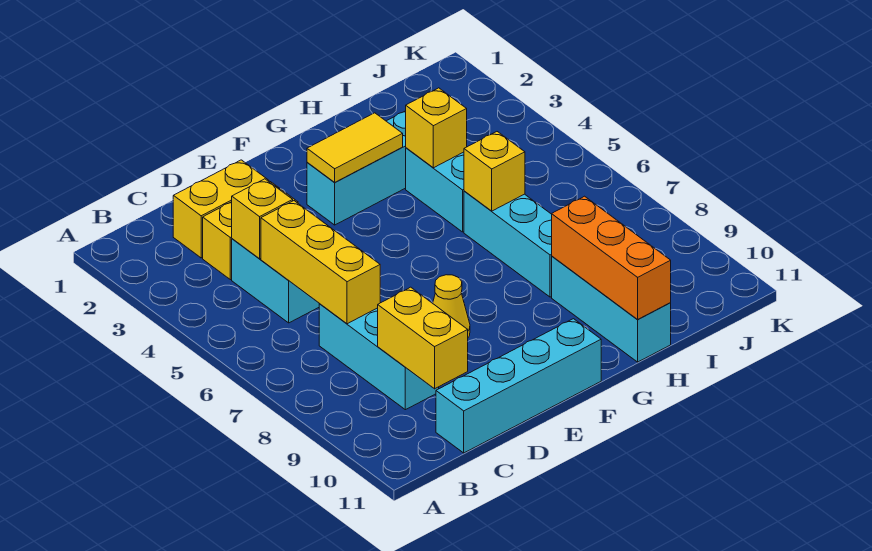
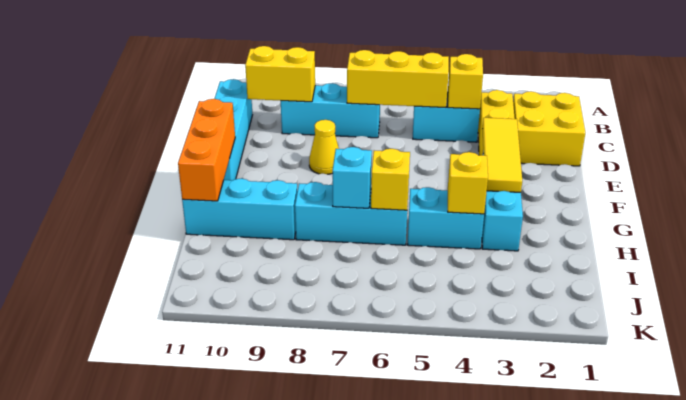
yellow brick C2:D2 level 1 -> yellow brick C1:D2 level 1
yellow tile F3:G3 level 2 -> yellow tile E3:G3 level 2
none -> cyan brick H7 level 2
orange brick H9:H11 level 2 -> orange brick F11:H11 level 2

